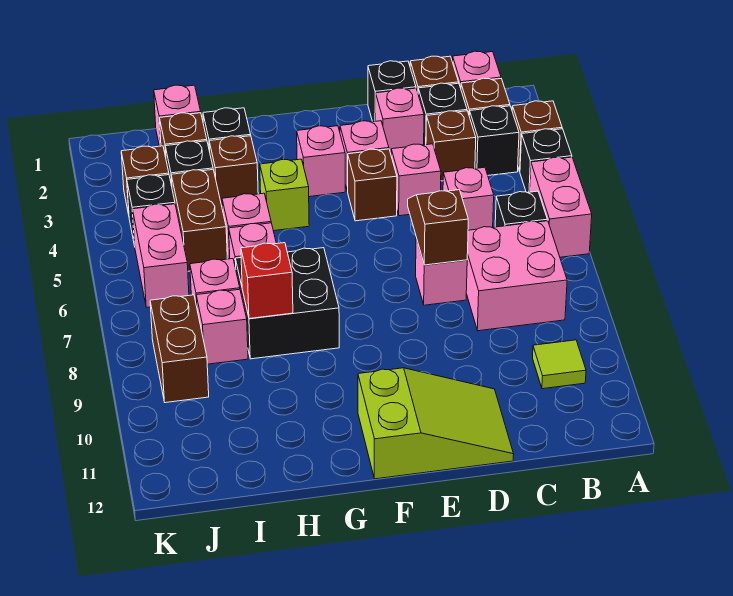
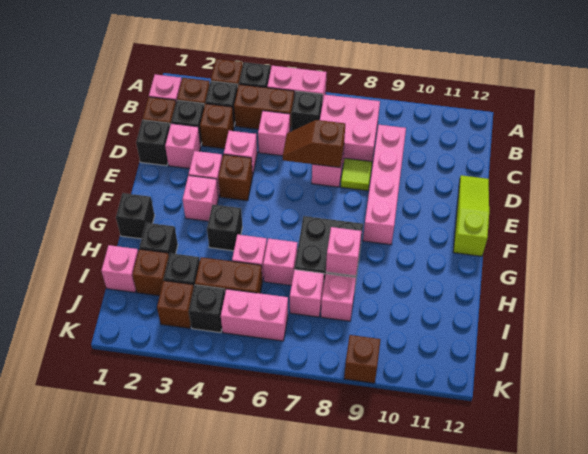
lime tile B10 level 1 -> lime tile D8 level 1
none -> pink brick C9:F9 level 1
lime slope D11:F12 level 1 top F -> lime slope D12:F12 level 1 top F
none -> black brick G1 level 1
lime brick G4 level 1 -> black brick G4 level 1
brown brick H3 level 1 -> brown brick K9 level 1
red brick H8 level 2 -> pink brick H8 level 2
brown brick J8:J9 level 1 -> brown brick B4:B5 level 1

